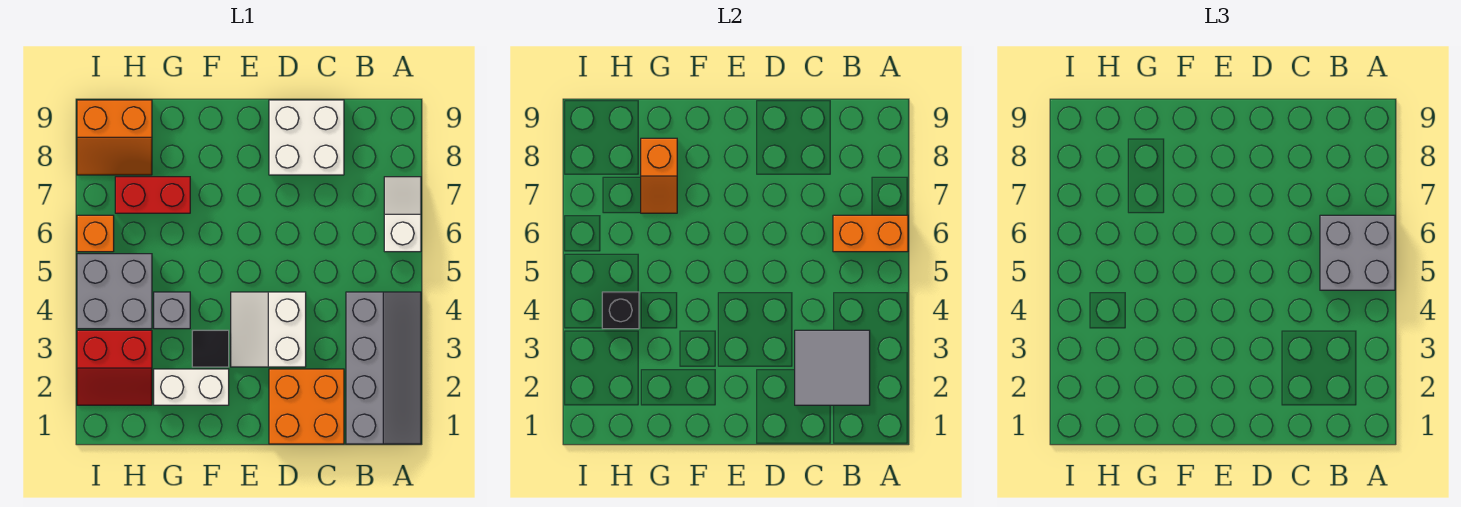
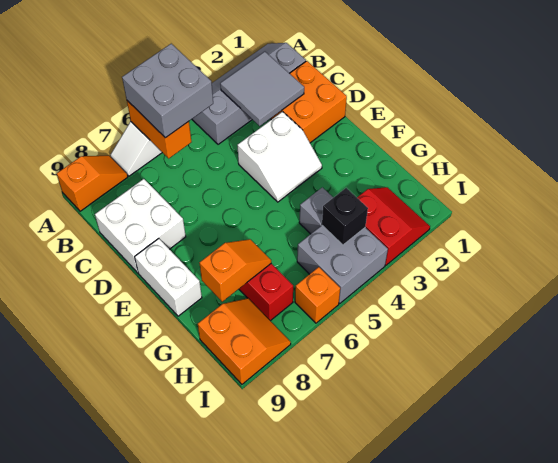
none -> orange slope A8:A9 level 1 top 9
white brick F2:G2 level 1 -> white brick E9:F9 level 1
black tile F3 level 1 -> none

